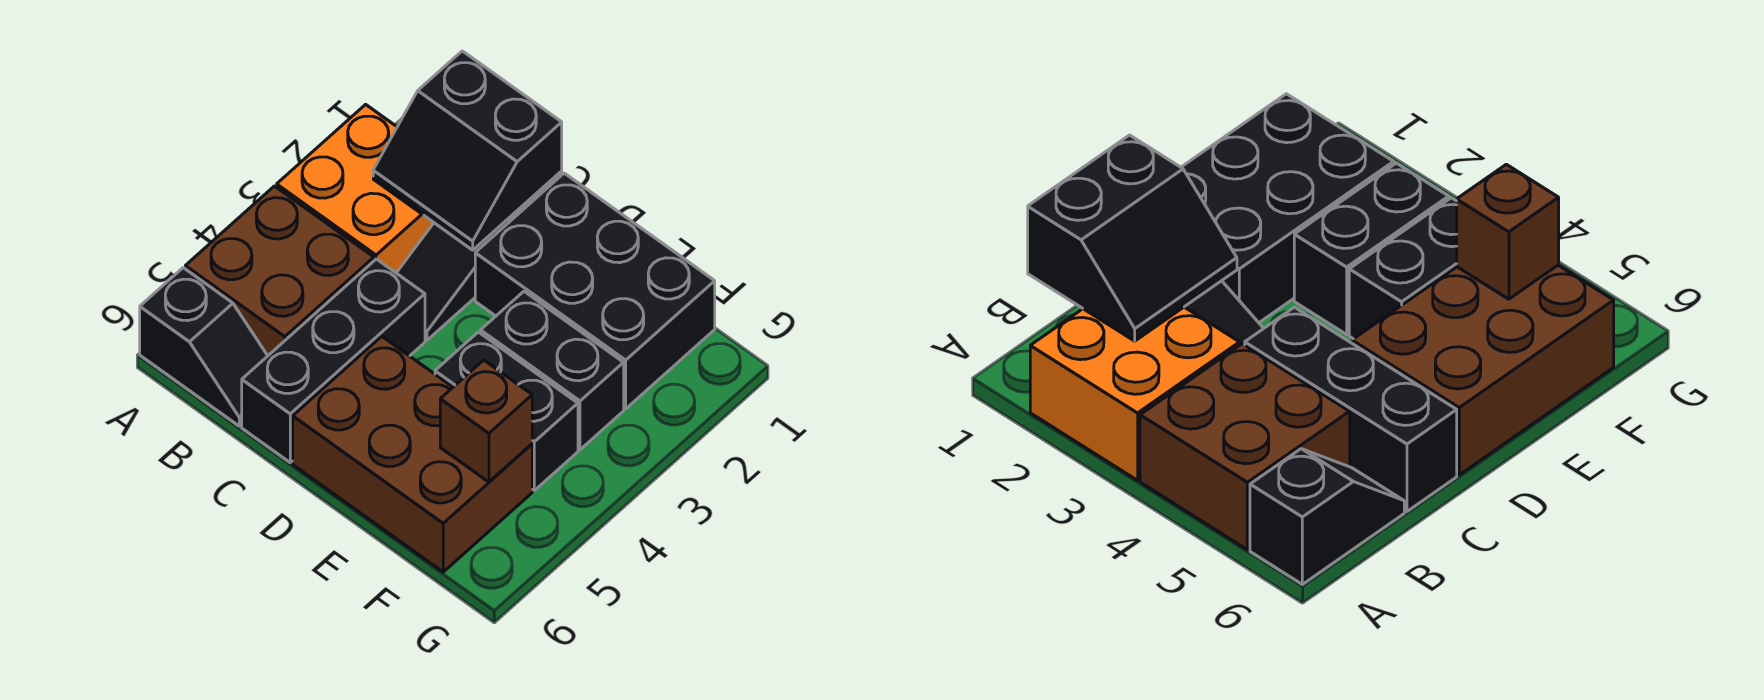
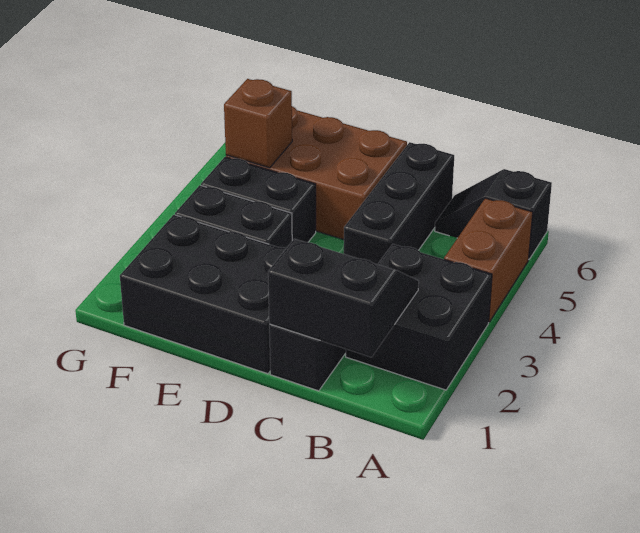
orange brick A2:B3 level 1 -> black brick A2:B3 level 1
brown brick A4:B5 level 1 -> brown brick A4:A5 level 1

